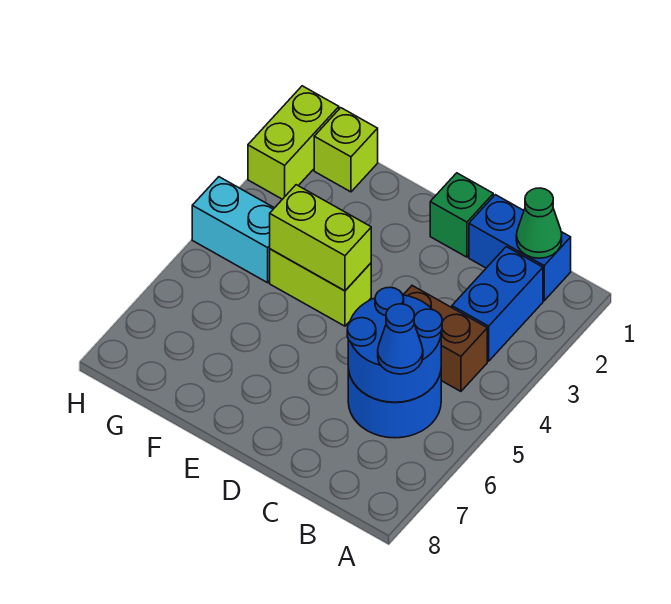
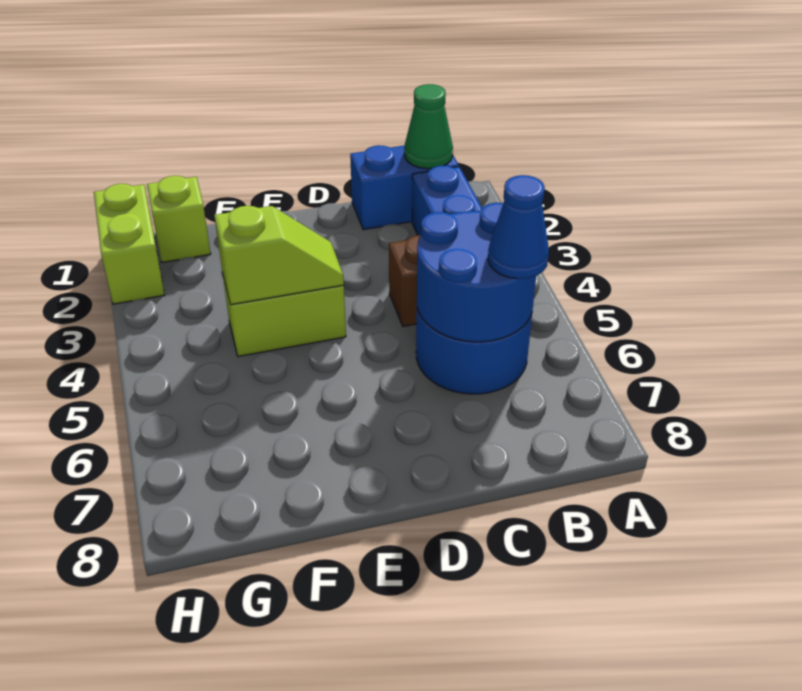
green brick D1 level 1 -> none
lime brick E4:F4 level 2 -> lime slope E4:F4 level 2 top F
cyan brick G4:H4 level 1 -> none

